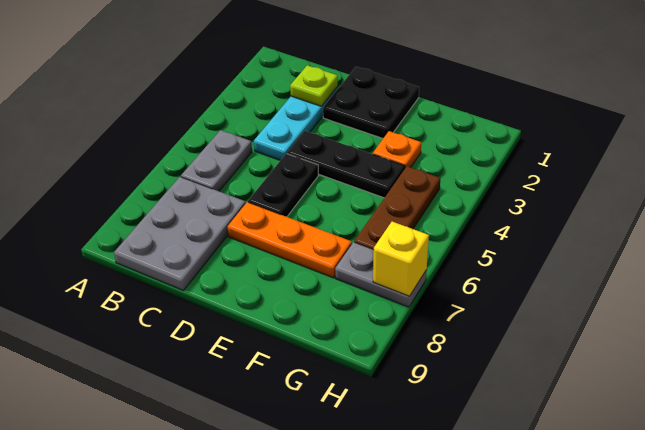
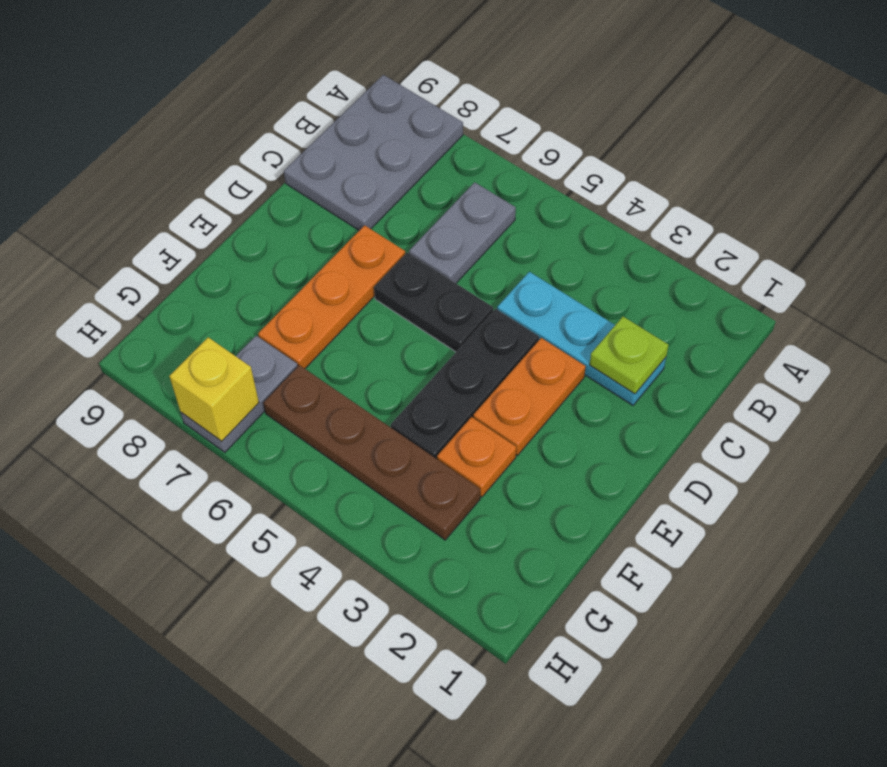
grey plate B5:B6 level 1 -> grey plate B6:C6 level 1
grey plate B7:C9 level 1 -> grey plate A8:C9 level 1
black plate D1:E2 level 1 -> none
none -> orange plate D3:E3 level 1
brown plate G4:G6 level 1 -> brown plate G3:G6 level 1

